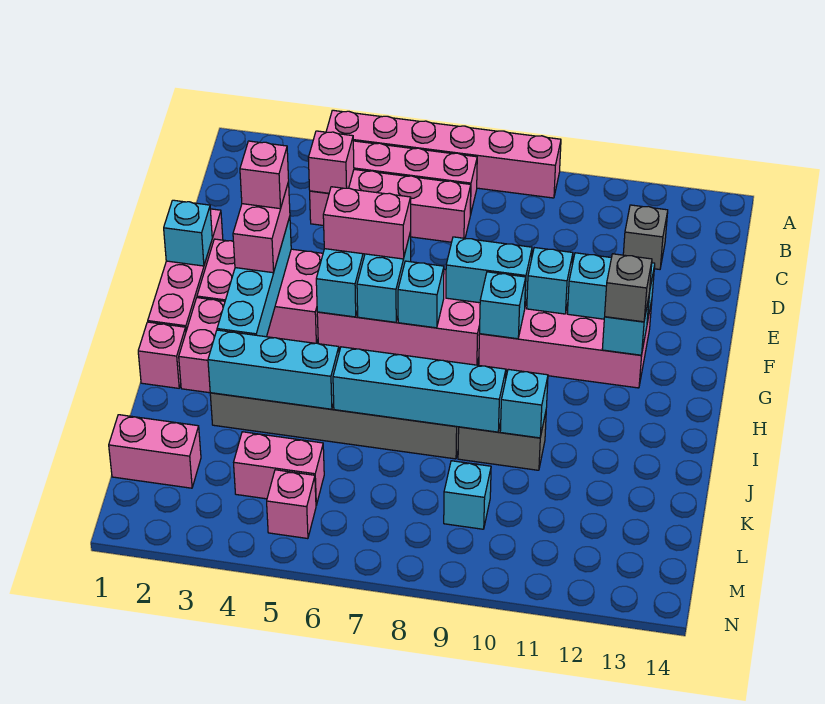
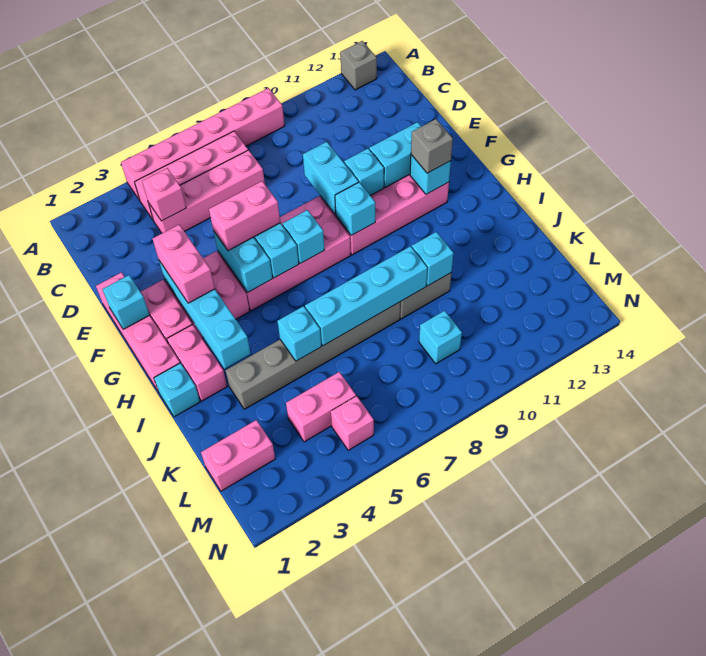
grey brick C12 level 1 -> grey brick A13 level 1
pink brick F3 level 4 -> none
cyan brick F8:F9 level 2 -> cyan brick E9:F9 level 2
pink brick I1 level 1 -> cyan brick I1 level 1
cyan brick J3:J5 level 2 -> cyan brick J5 level 2

